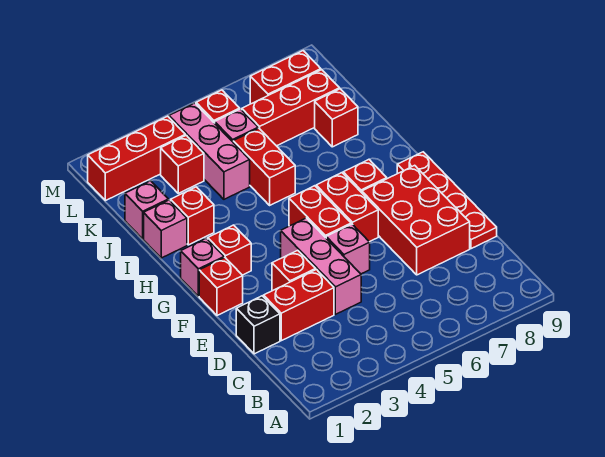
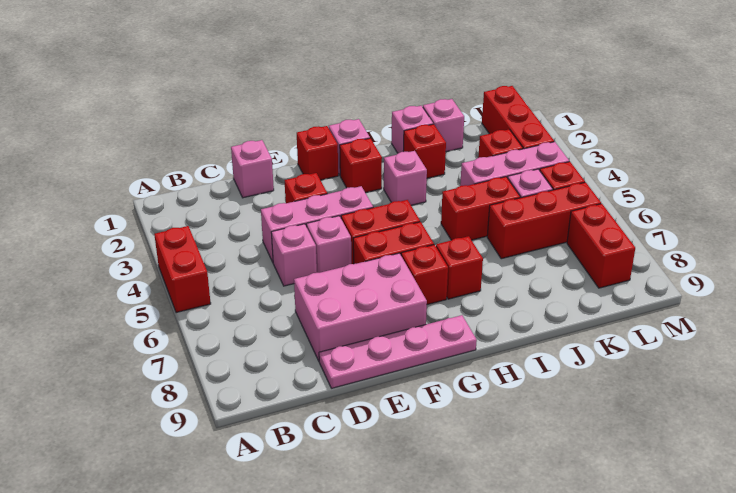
black brick D1 level 1 -> pink brick D1 level 1
red brick D2:D3 level 1 -> red brick A4:A5 level 1
none -> pink brick D5 level 1
red brick D7:F8 level 1 -> pink brick D7:F8 level 1
red plate D9:G9 level 1 -> pink plate D9:G9 level 1
none -> pink brick H3 level 1
red brick J8 level 1 -> red brick H7 level 1
red brick K6:K8 level 1 -> red brick J6:L6 level 1

